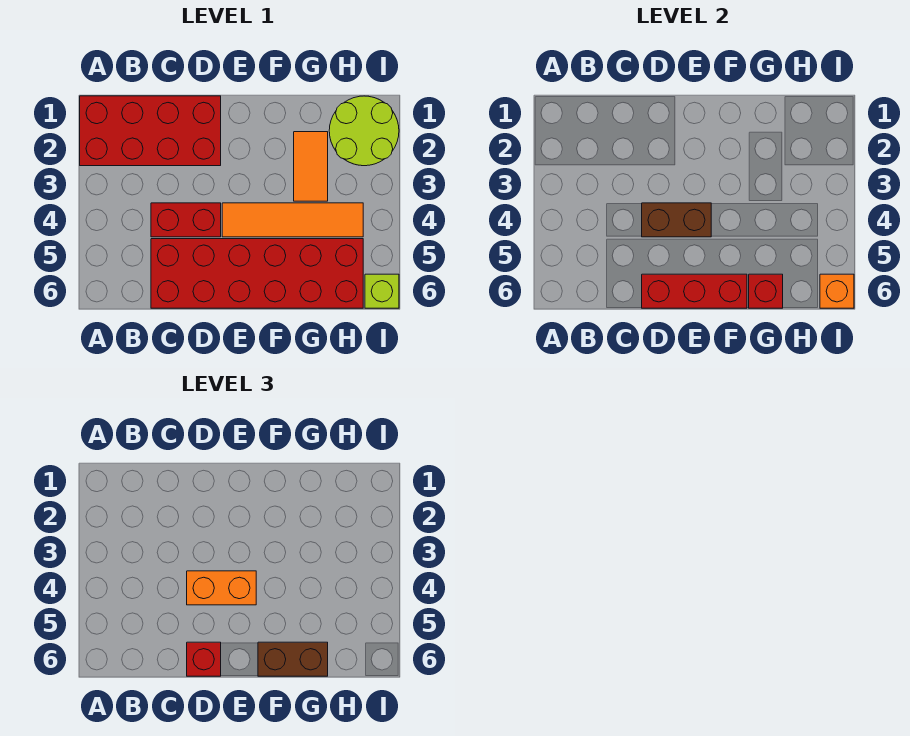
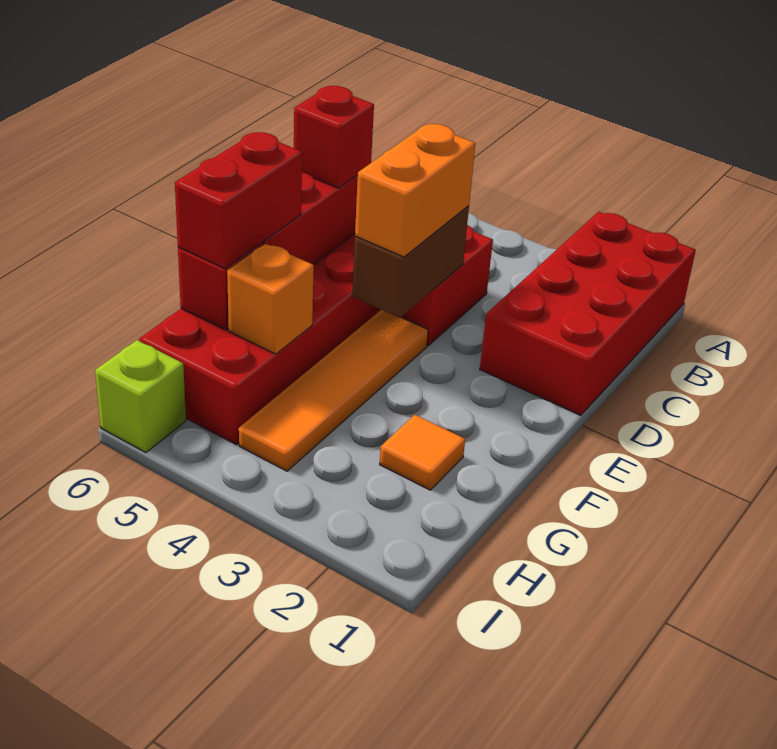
brown brick F6:G6 level 3 -> red brick F6:G6 level 3
orange tile G2:G3 level 1 -> orange tile G2 level 1
lime round brick H1:I2 level 1 -> none
orange brick I6 level 2 -> orange brick G5 level 2

